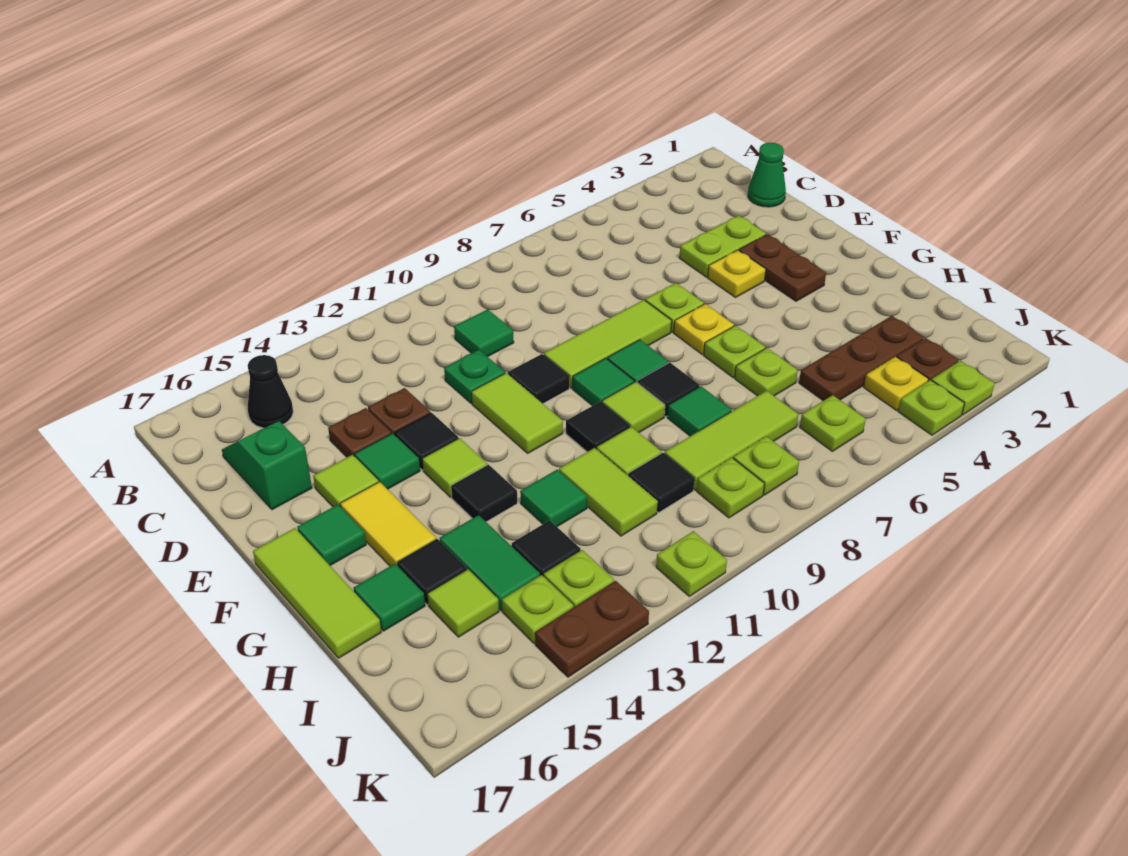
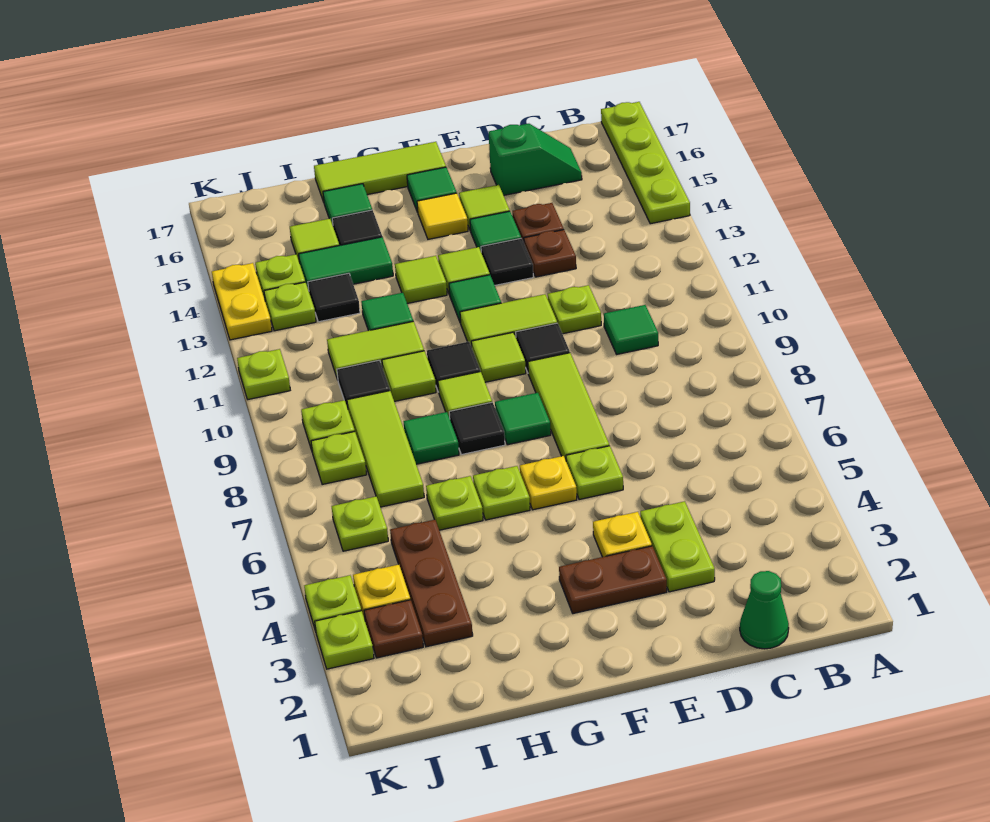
none -> lime plate A14:A17 level 1
black cone B15 level 1 -> none
green plate D11 level 1 -> lime plate D11 level 1
green tile F9 level 1 -> green tile F12 level 1
none -> lime tile F10 level 1
yellow tile F15:G15 level 1 -> yellow tile F15 level 1
black tile G13 level 1 -> lime tile G13 level 1
brown plate K13:K14 level 1 -> yellow plate K13:K14 level 1

